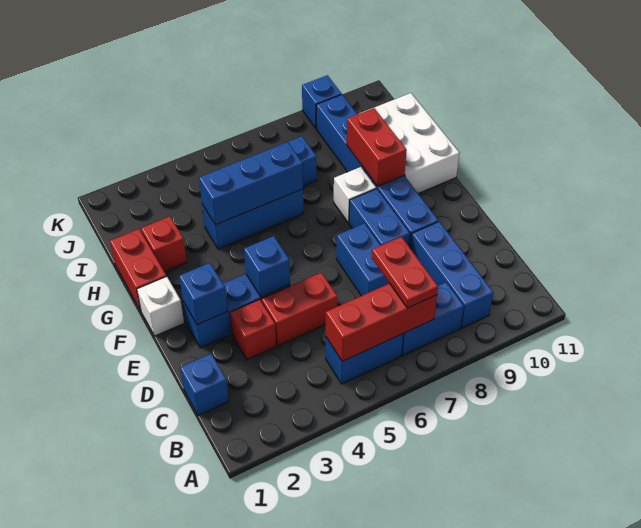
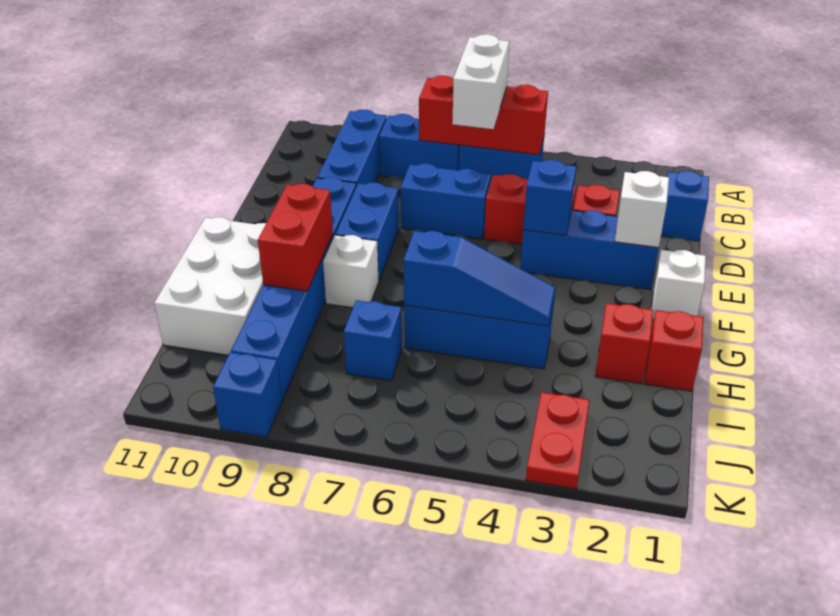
none -> white brick B6:C6 level 3
red plate B7:C7 level 3 -> red plate J3:K3 level 1
blue brick D7:E7 level 1 -> blue brick D6:D7 level 1
blue brick E2 level 2 -> white brick E2 level 2
red brick G1:H1 level 1 -> red brick H1 level 1
blue brick H4:H6 level 2 -> blue slope H4:H6 level 2 top 6

